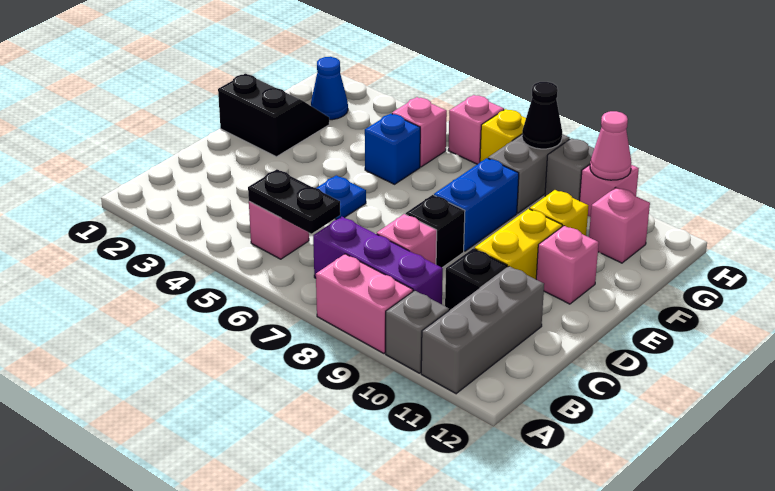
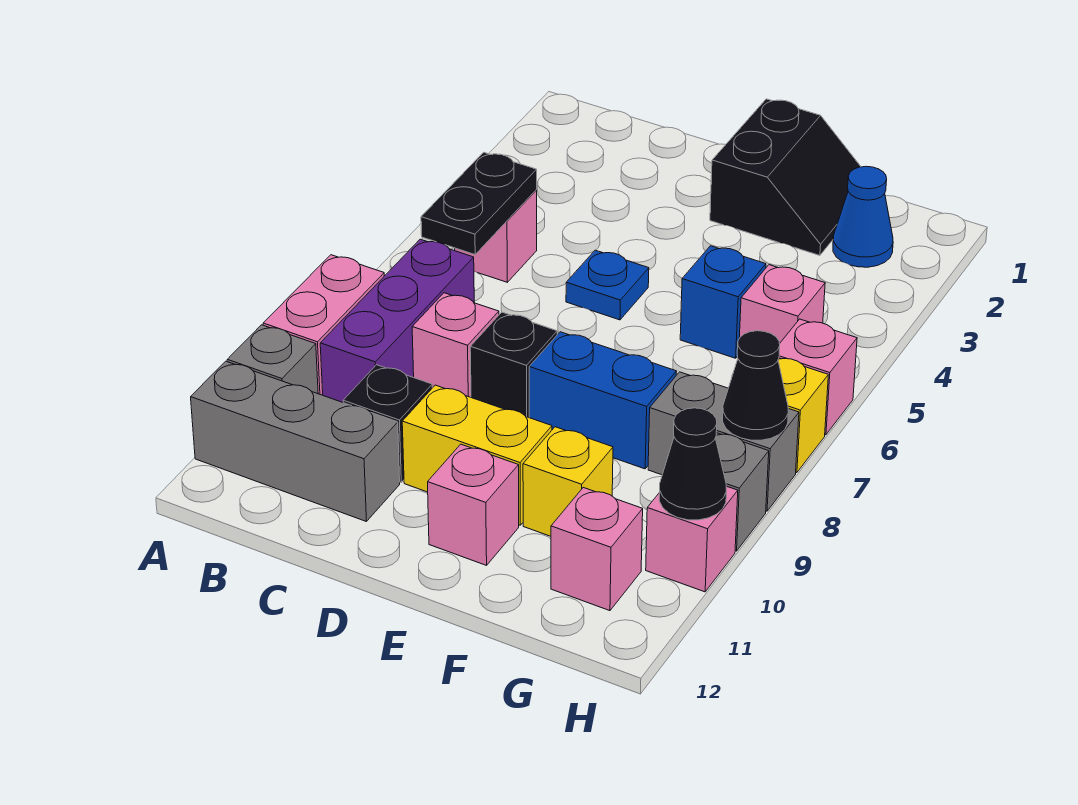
pink cone H10 level 2 -> black cone H10 level 2

